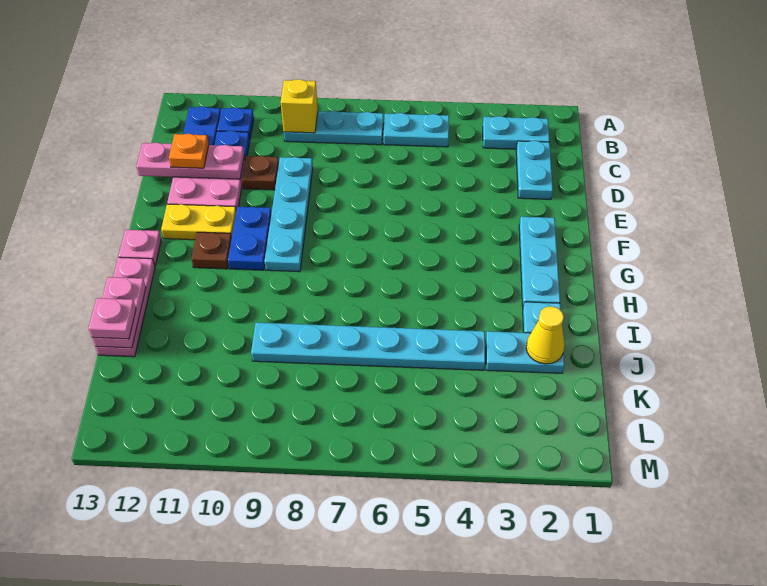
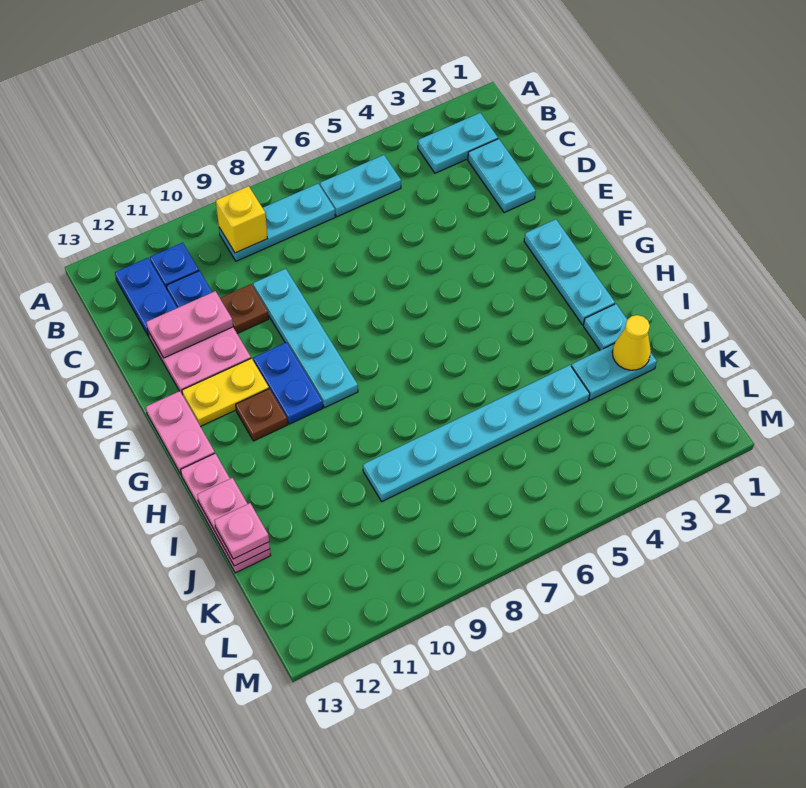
pink plate D11:D13 level 2 -> pink plate D11:D12 level 2
orange plate D12 level 3 -> none
pink plate G13 level 1 -> pink plate F13:G13 level 1

